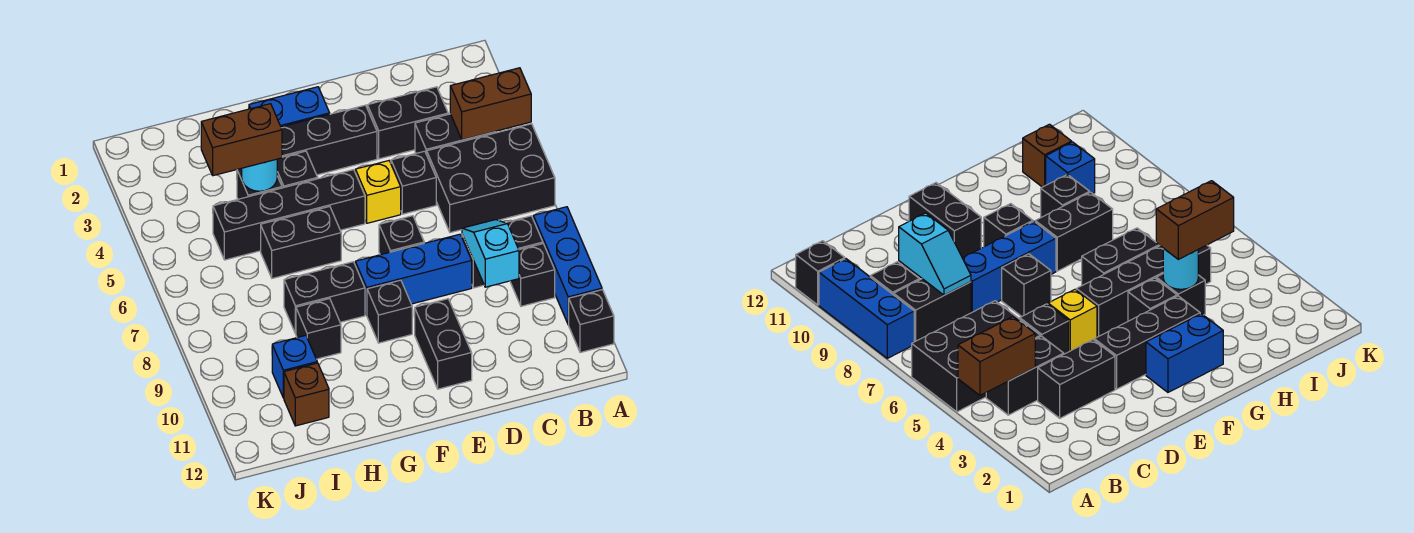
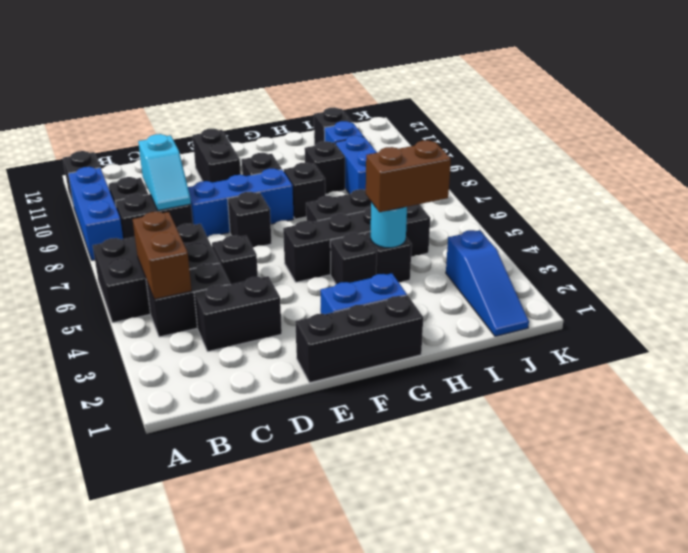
brown brick A4:B4 level 2 -> brown brick B4:B5 level 2
black brick E3:G3 level 1 -> black brick E1:G1 level 1
yellow brick E5 level 1 -> none
black brick G8:H8 level 1 -> black brick G8 level 1
none -> blue brick I8:I9 level 1
brown brick I11 level 1 -> black brick I11 level 1
none -> blue slope J1:J3 level 1 top 3

